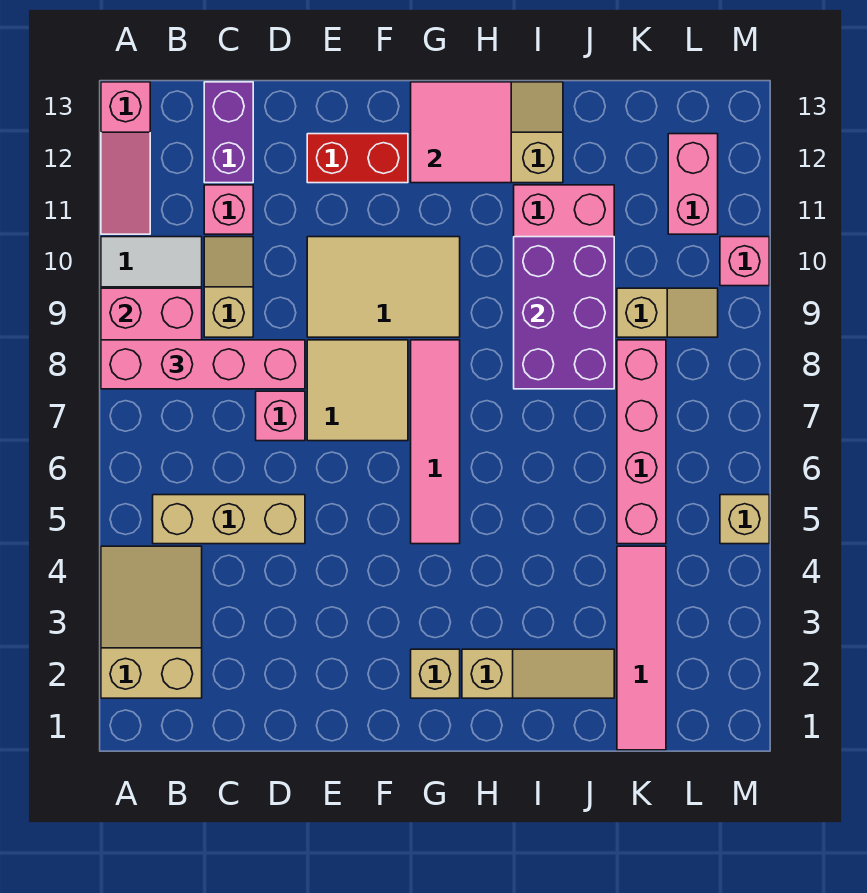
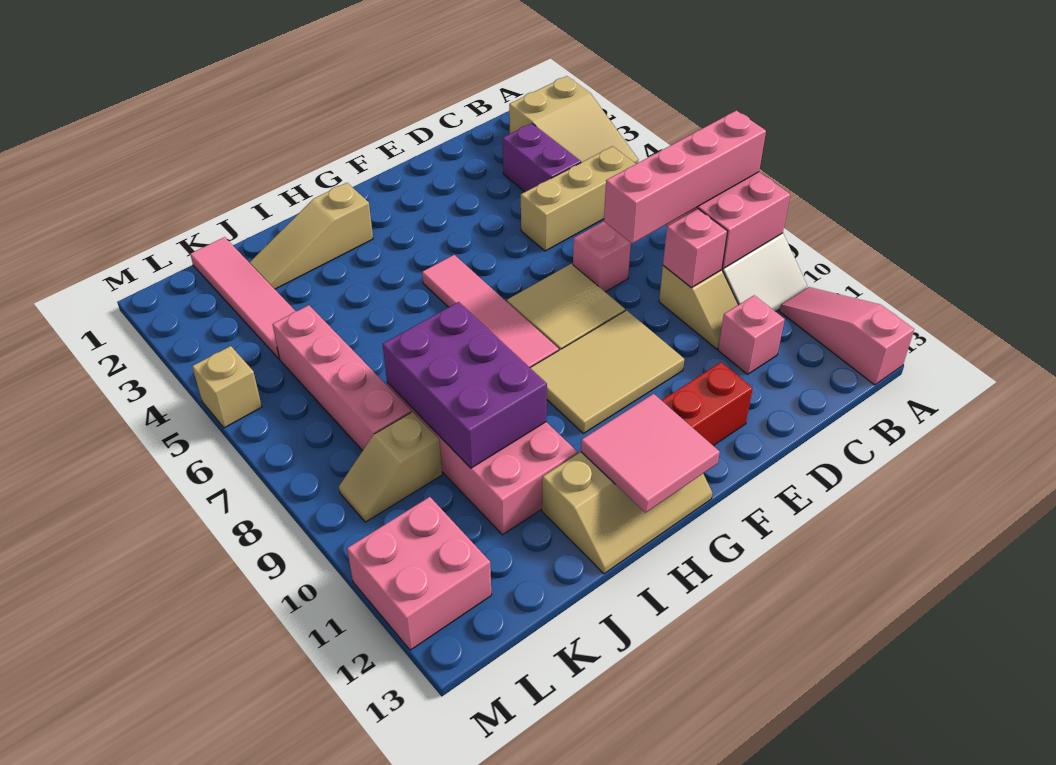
purple brick C12:C13 level 1 -> purple brick C3:C4 level 1
tan brick G2 level 1 -> none
pink brick L11:L12 level 1 -> pink brick L11:M12 level 1
pink brick M10 level 1 -> pink brick C9 level 2

